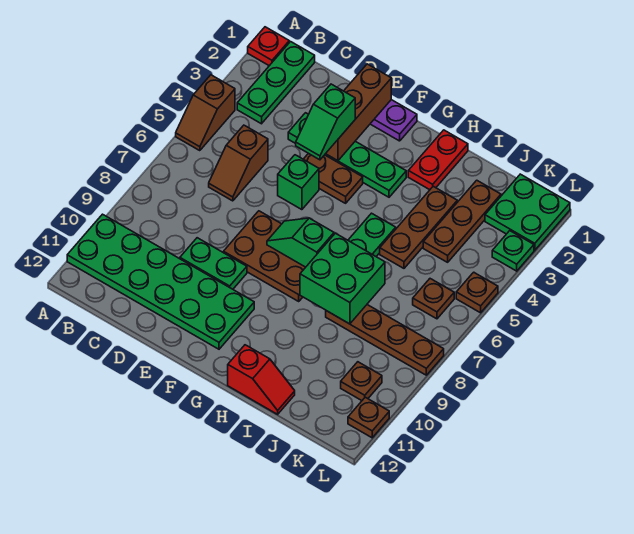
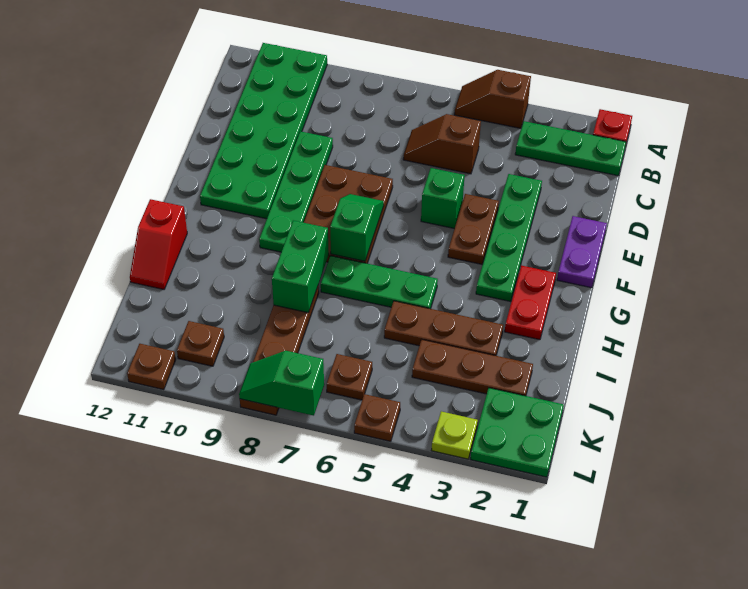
green plate D9:E9 level 1 -> green plate D9:G9 level 1
brown brick E1:E3 level 2 -> none
green slope E3:E4 level 3 top 3 -> green slope L7:L8 level 2 top 7
red plate H1:H2 level 1 -> red plate G2:H2 level 1
green brick H7:I8 level 2 -> green brick H8:I8 level 2
green plate L3 level 1 -> lime plate L3 level 1

